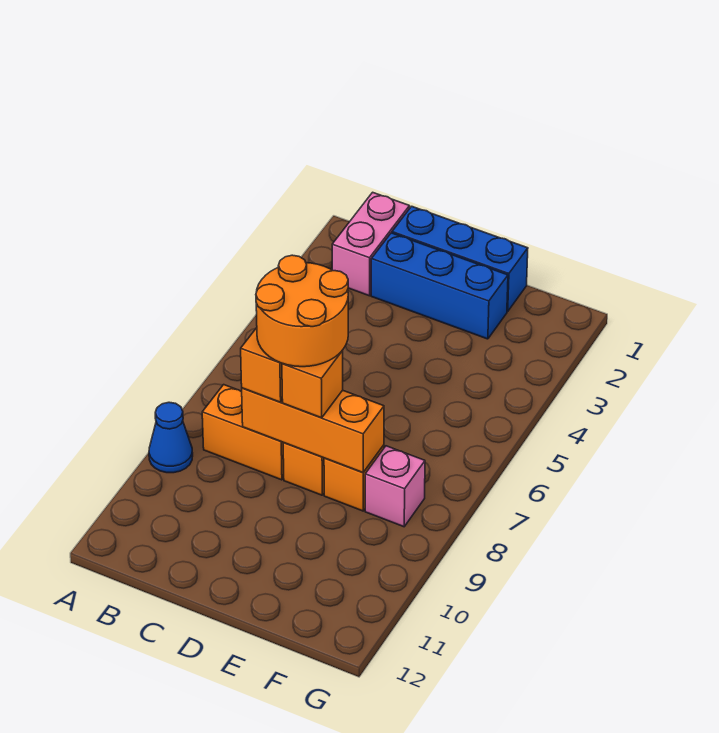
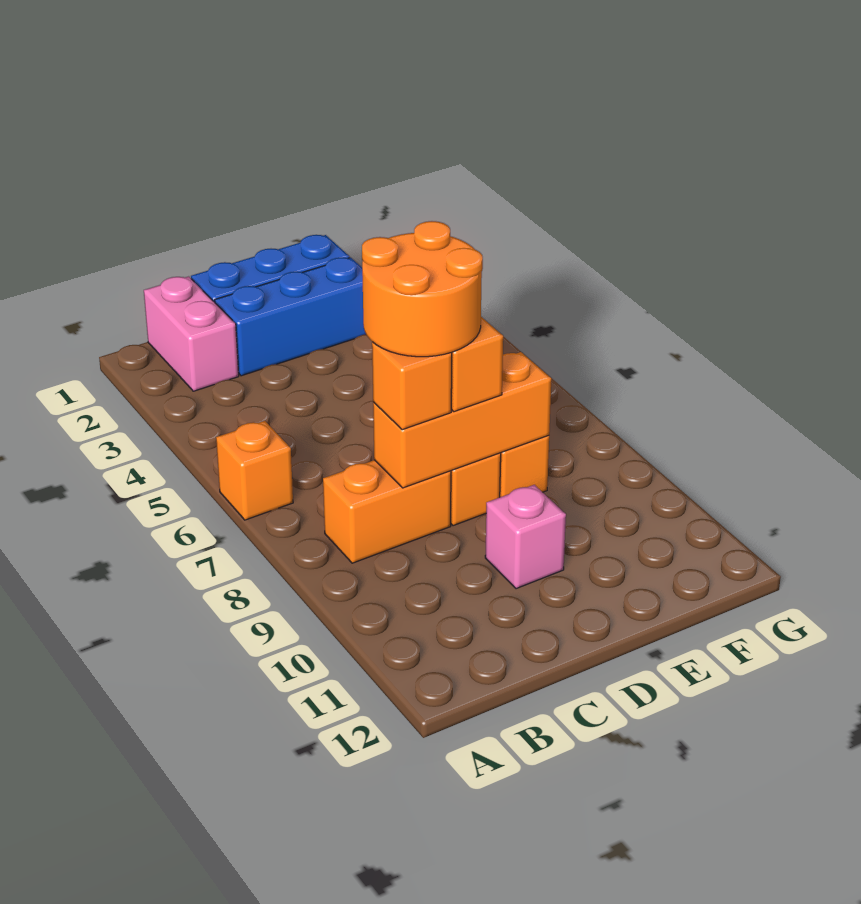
none -> orange brick A6 level 1
blue cone A9 level 1 -> none
pink brick F8 level 1 -> pink brick D10 level 1

